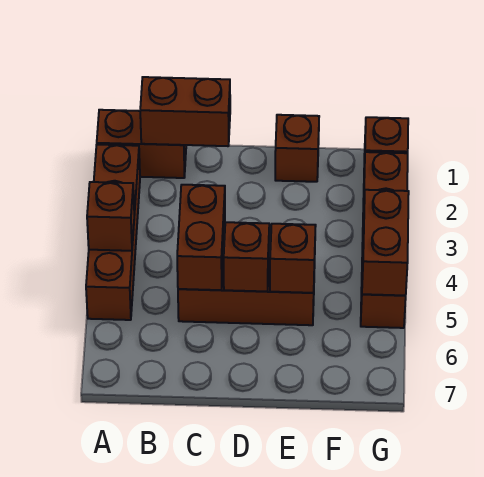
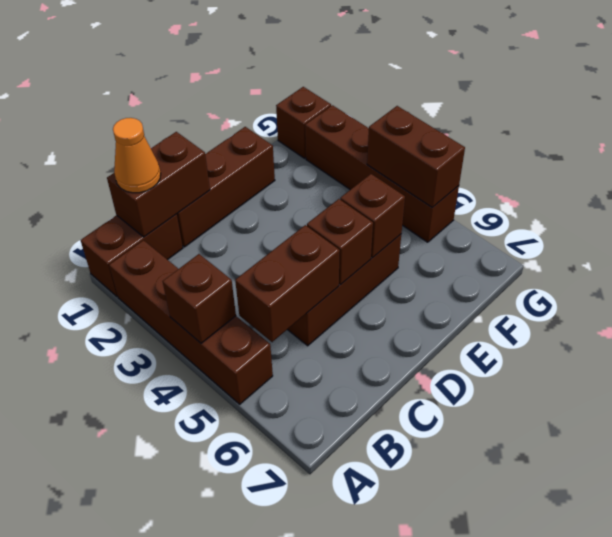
none -> orange cone B1 level 3
brown brick C4:C5 level 2 -> brown brick B5:C5 level 2
brown brick E1 level 1 -> brown brick C1:E1 level 1

